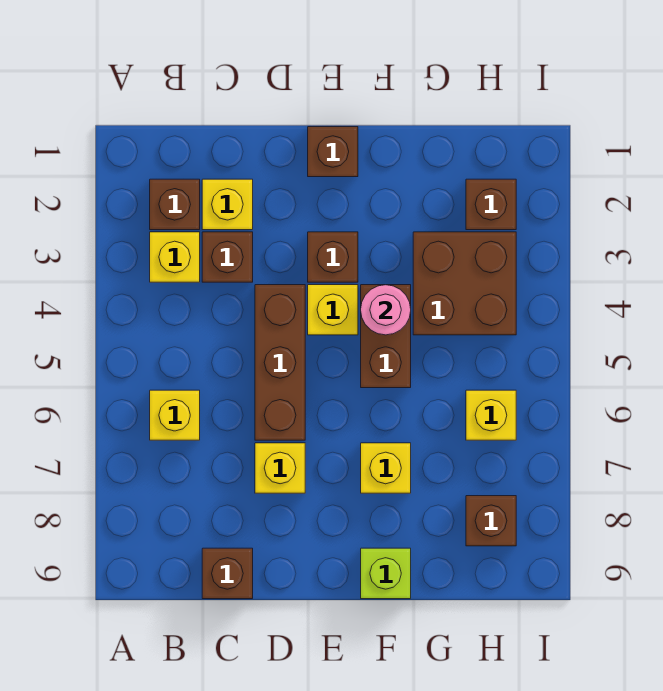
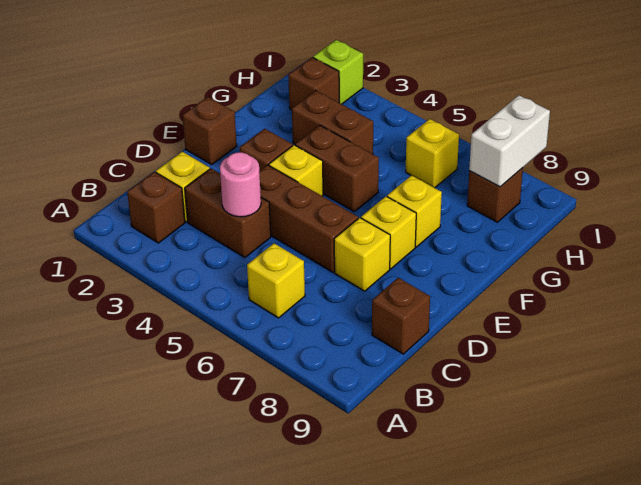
yellow brick B3 level 1 -> yellow brick E7 level 1
brown brick C3 level 1 -> brown brick C3:C4 level 1
pink round brick F4 level 2 -> pink round brick C4 level 2
lime brick F9 level 1 -> lime brick I2 level 1
brown brick G3:H4 level 1 -> brown brick G3:G4 level 1
none -> white brick H8:I8 level 2

